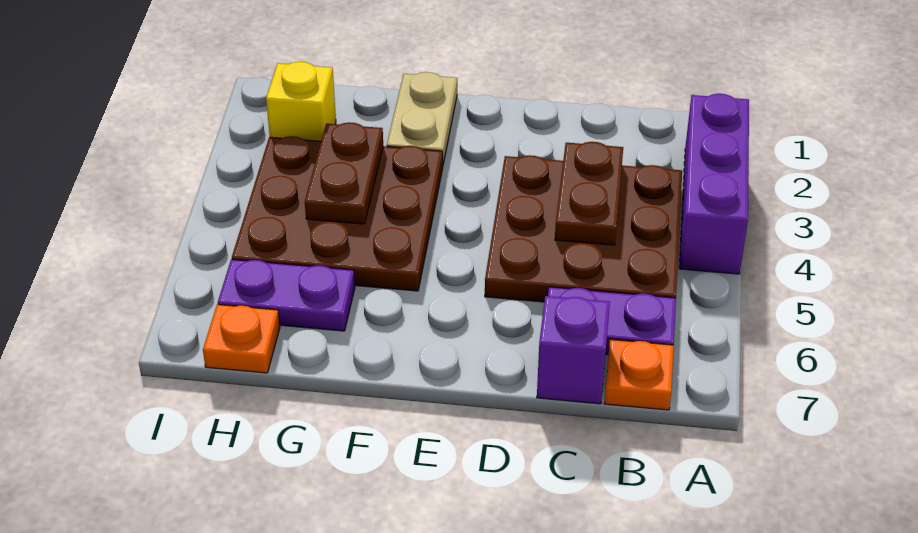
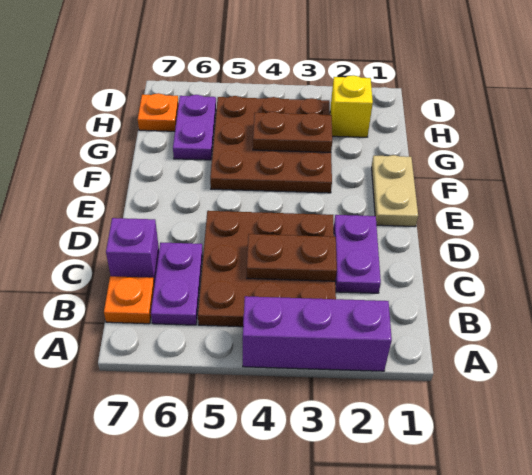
none -> purple plate C2:D2 level 1
tan plate F1:F2 level 1 -> tan plate E1:F1 level 1

